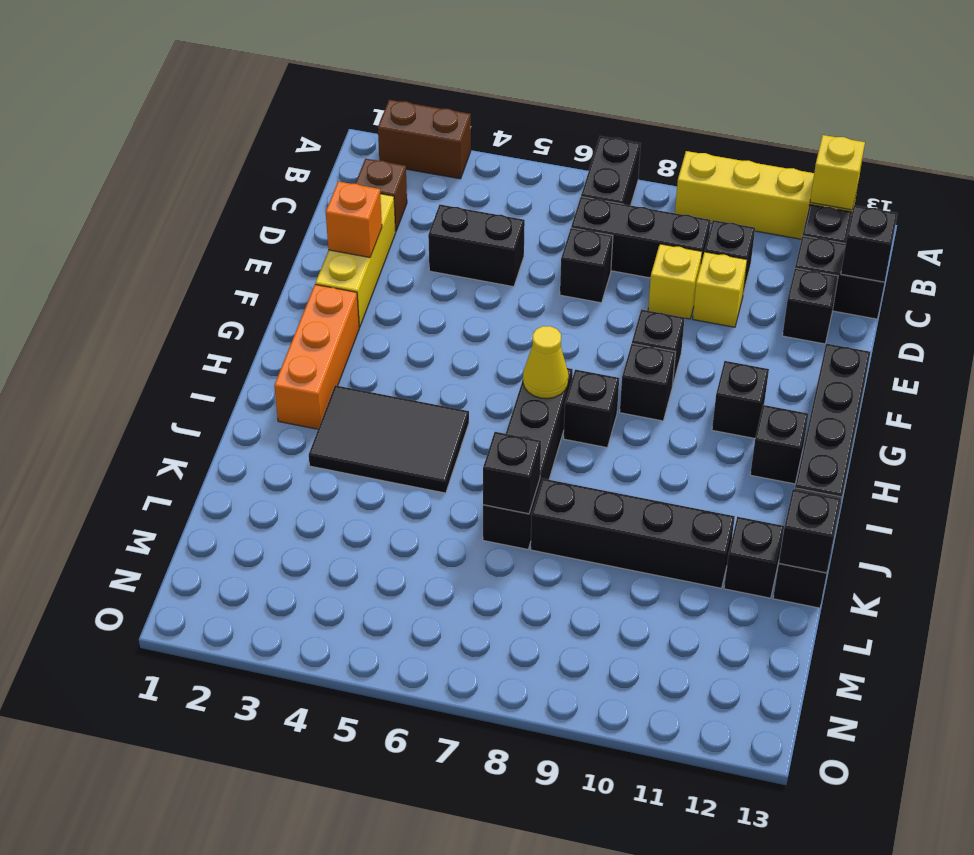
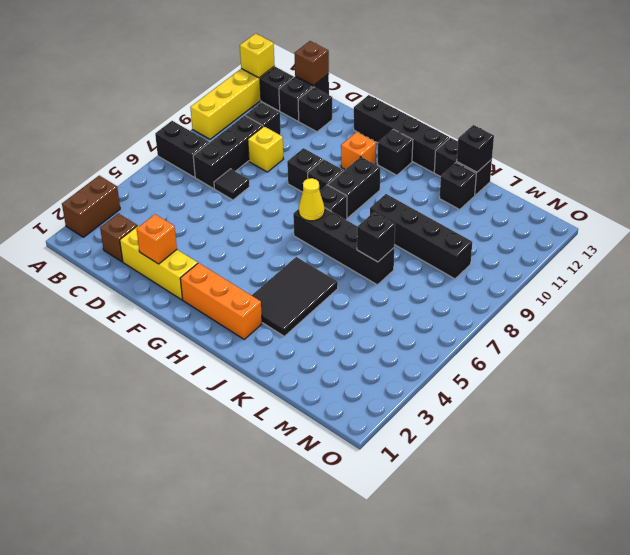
black brick C13 level 2 -> brown brick C13 level 2
black brick D4:D5 level 1 -> black brick H9:H10 level 1
black brick D7 level 1 -> black tile D7 level 1
yellow brick D10 level 1 -> none
black brick G11 level 1 -> orange brick G11 level 1
black brick K8:K11 level 1 -> black brick J9:M9 level 1

